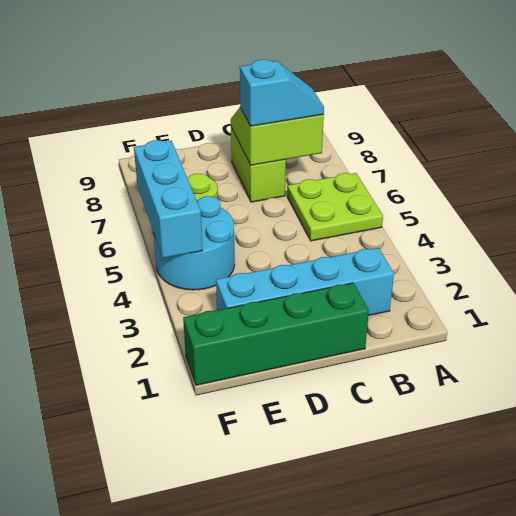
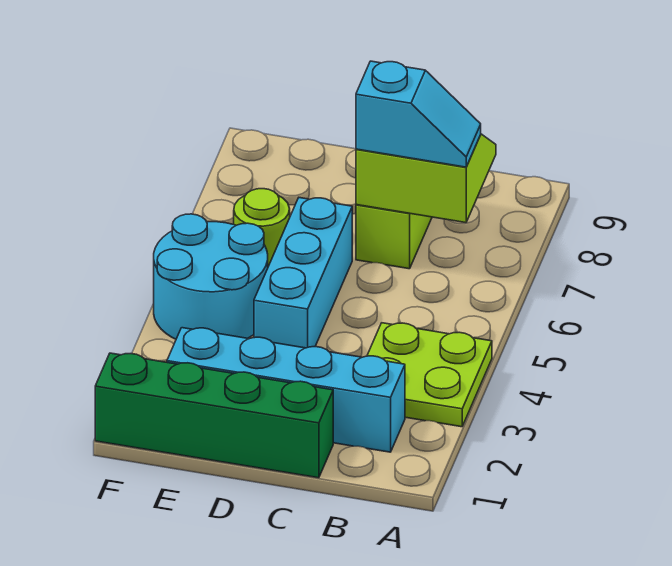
lime plate A5:B6 level 1 -> lime plate A3:B4 level 1
cyan brick F4:F6 level 2 -> cyan brick D4:D6 level 1

